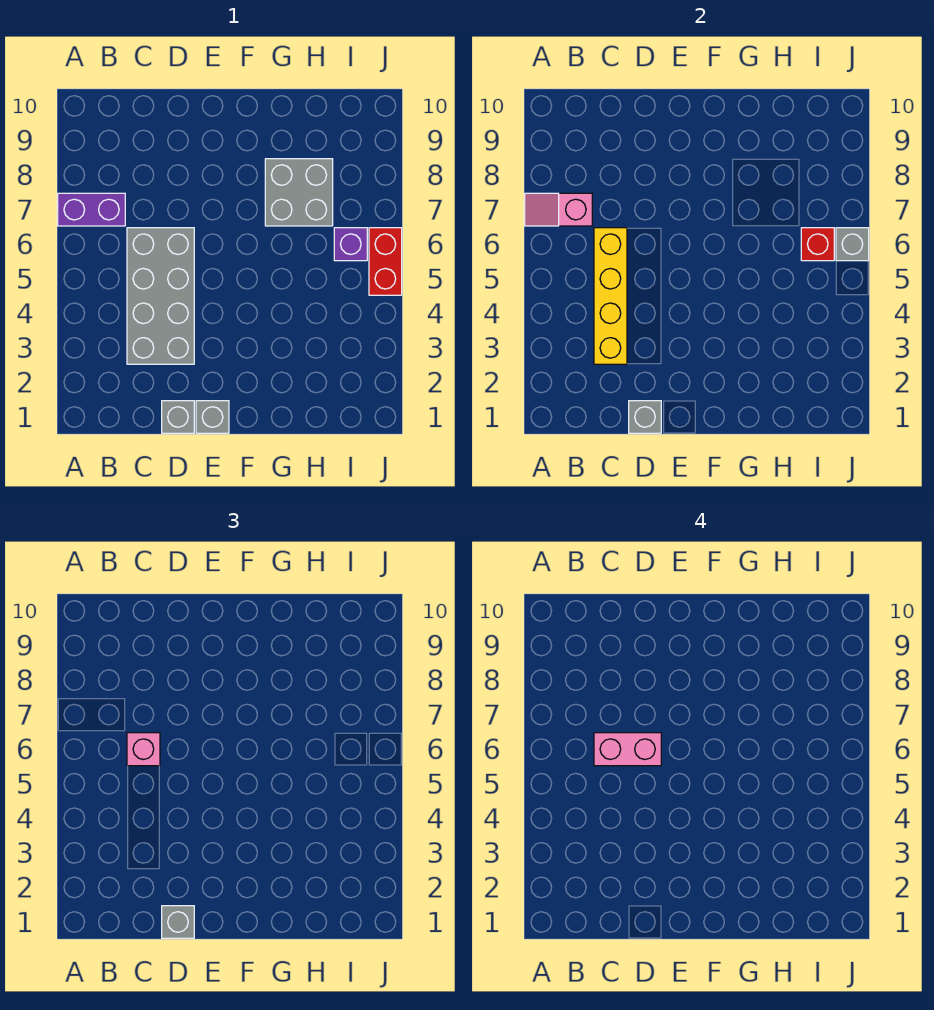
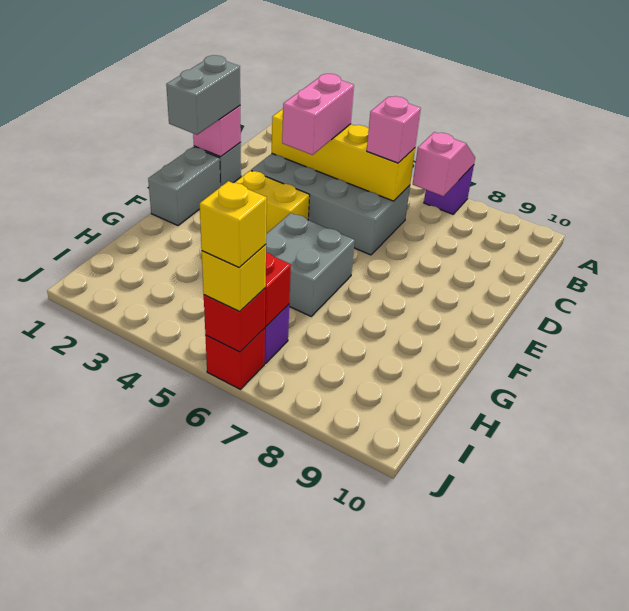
purple brick A7:B7 level 1 -> purple brick A7 level 1
pink brick C6:D6 level 4 -> pink brick C4:D4 level 3
grey brick D1 level 2 -> pink brick D1 level 2
grey brick D1 level 3 -> grey brick D1:E1 level 3
grey brick E1 level 1 -> grey brick E1:F1 level 1
none -> yellow brick E3:E4 level 1
grey brick G7:H8 level 1 -> grey brick F5:G6 level 1
red brick J5:J6 level 1 -> red brick J6 level 1
grey brick J6 level 2 -> red brick J6 level 2
none -> yellow brick J6 level 3
none -> yellow brick J6 level 4

